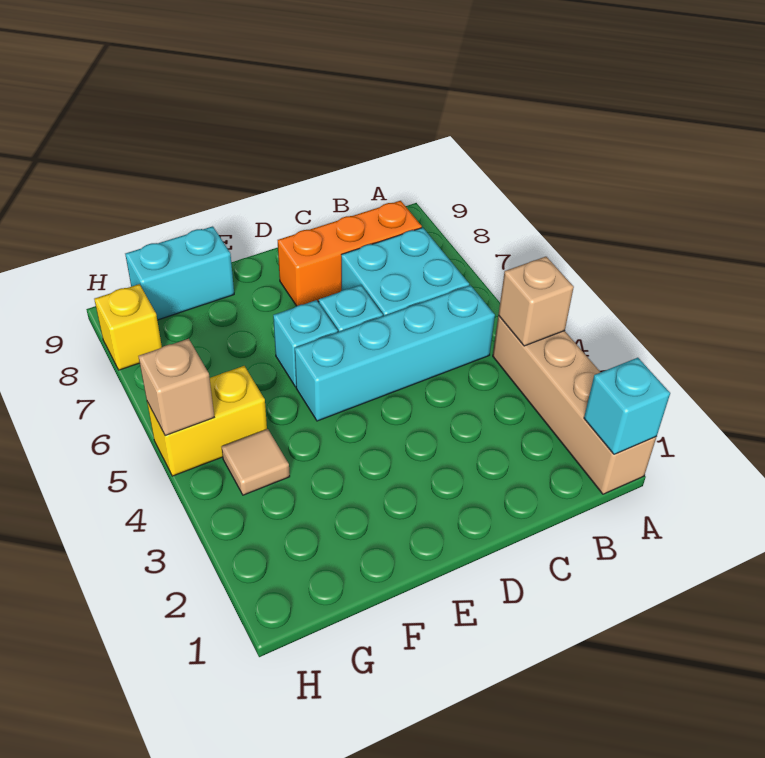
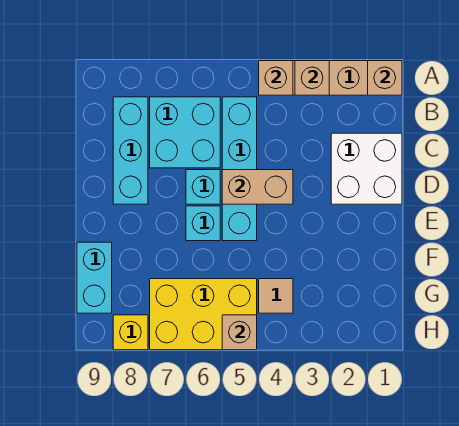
cyan brick A1 level 2 -> tan brick A1 level 2
none -> tan brick A3 level 2
orange brick B8:D8 level 1 -> cyan brick B8:D8 level 1
none -> white brick C1:D2 level 1
none -> tan brick D4:D5 level 2
yellow brick G5:H5 level 1 -> yellow brick G5:H7 level 1

